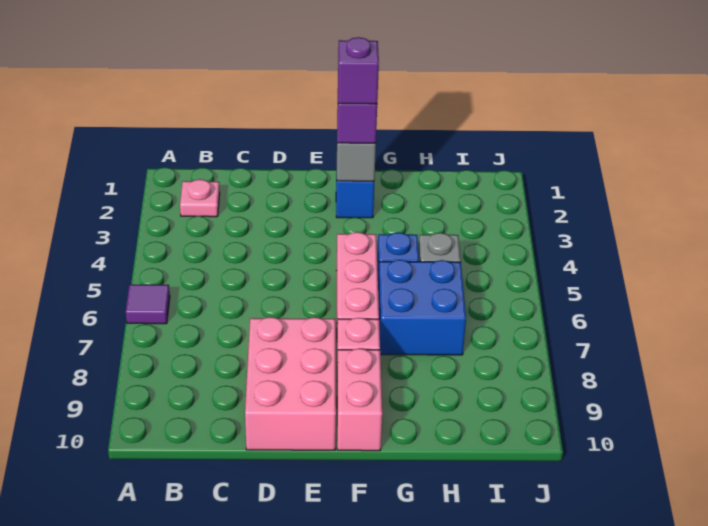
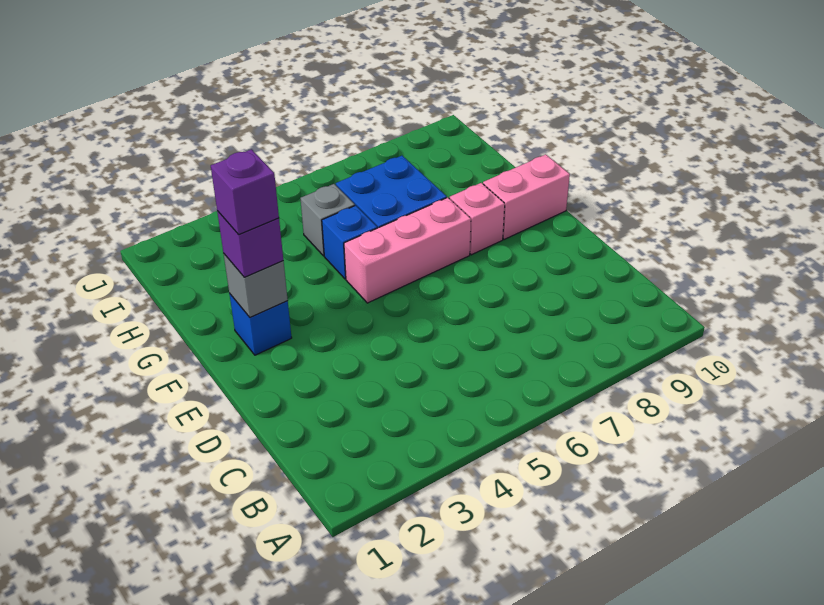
purple tile A6 level 1 -> none
pink plate B2 level 1 -> none
pink brick D8:E10 level 1 -> none

